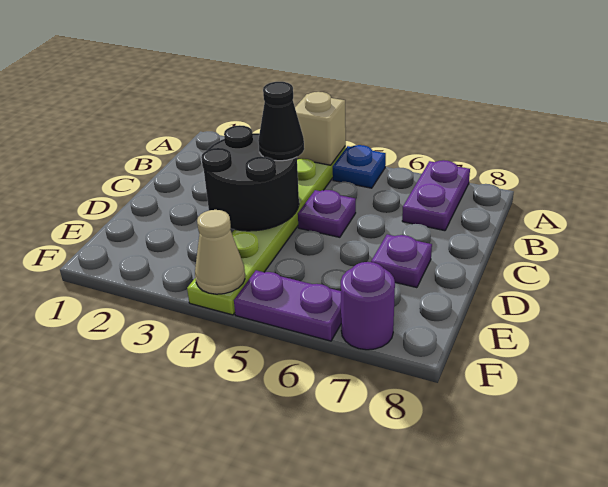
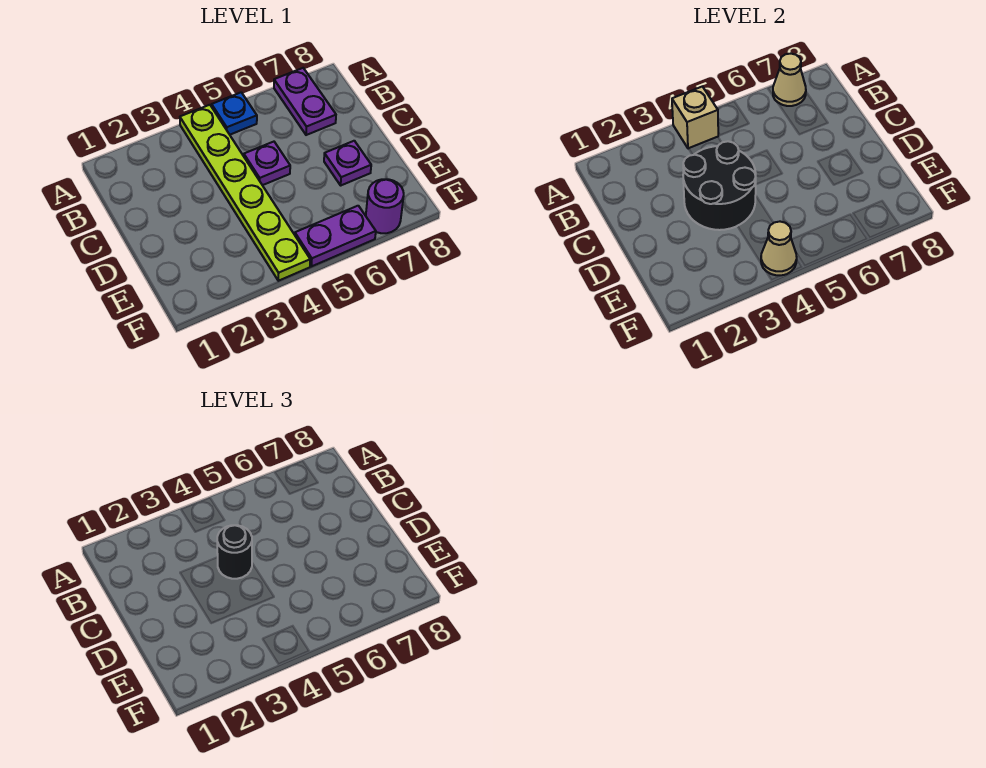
none -> tan cone A7 level 2
black cone C4 level 3 -> black round brick C4 level 3

